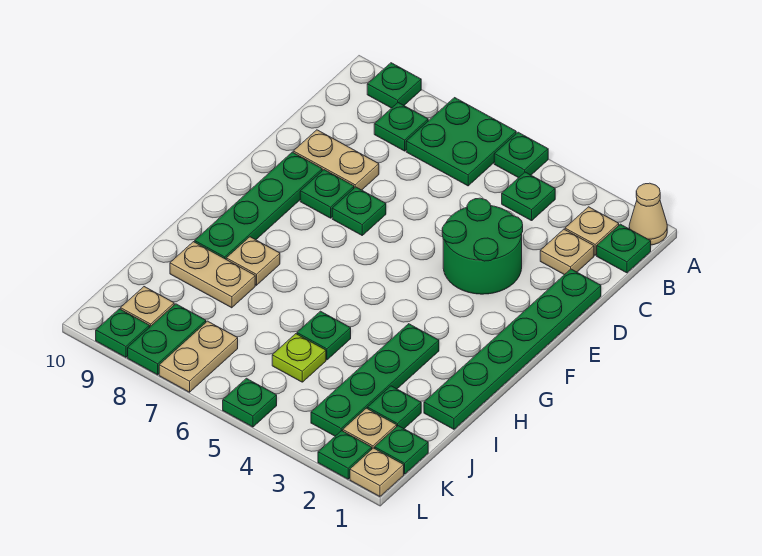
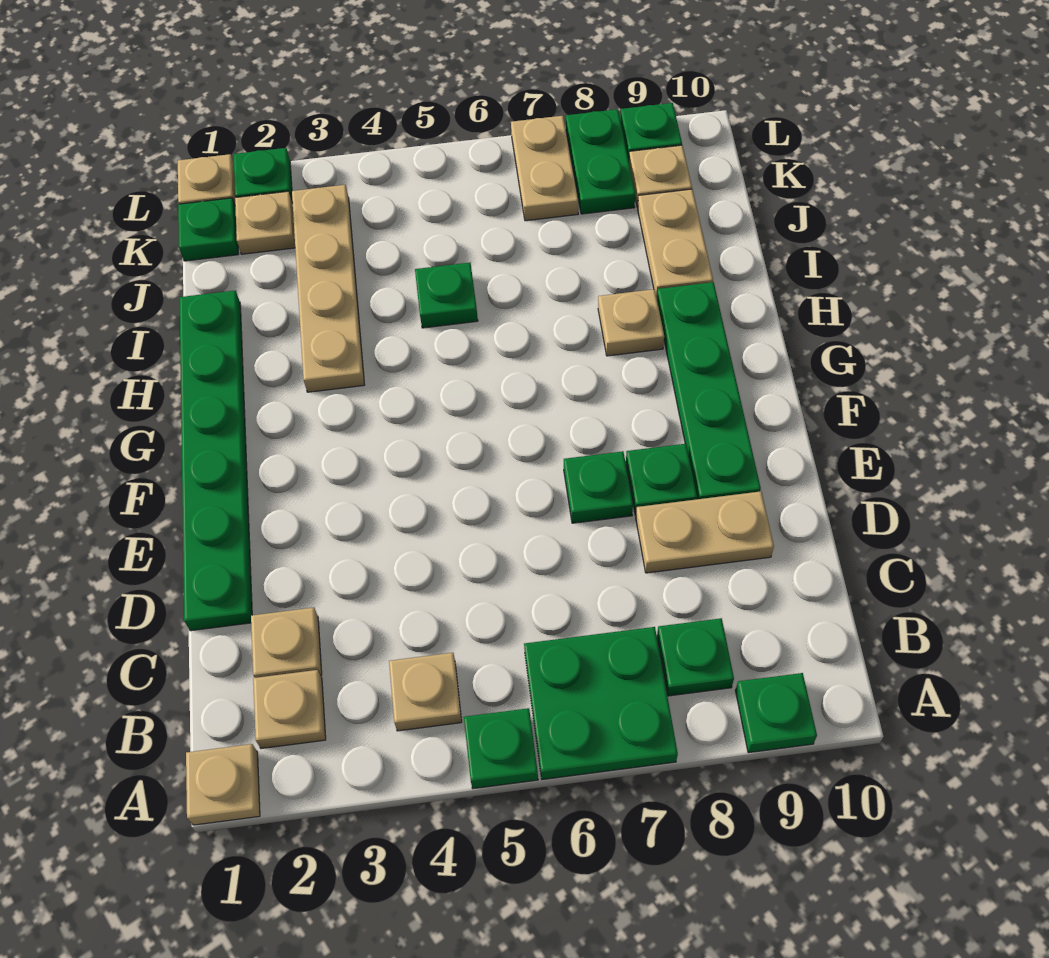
tan cone A1 level 1 -> tan plate A1 level 1
green plate B1 level 1 -> none
green plate B4 level 1 -> tan plate B4 level 1
green round brick D3:E4 level 1 -> none
green plate H3:K3 level 1 -> tan plate H3:K3 level 1
tan plate I8:I9 level 1 -> tan plate I9:J9 level 1
green plate J2 level 1 -> none
lime plate J5 level 1 -> none
green plate L5 level 1 -> none

